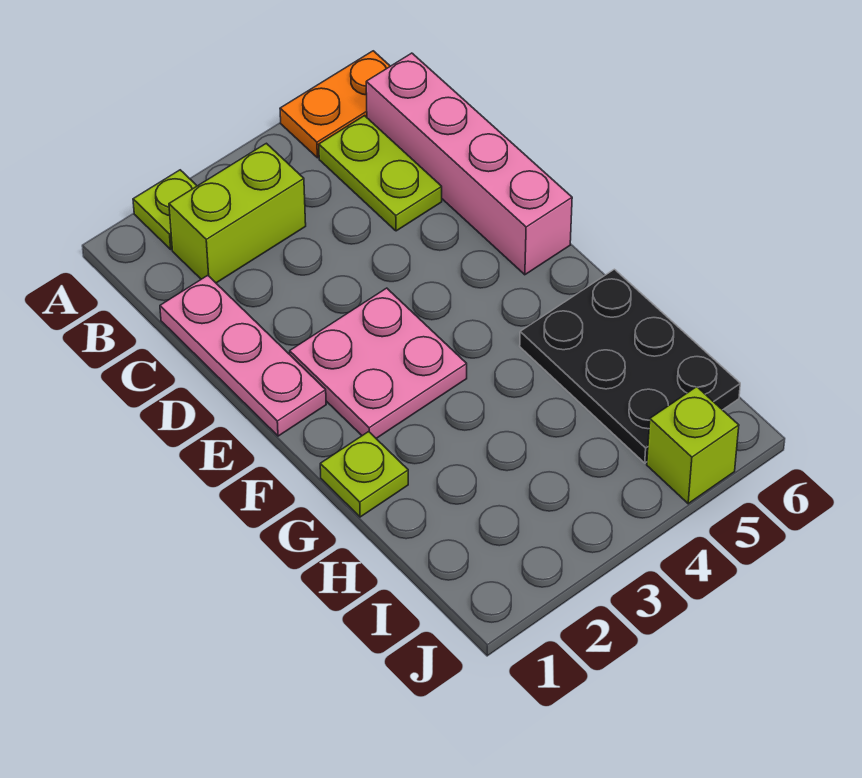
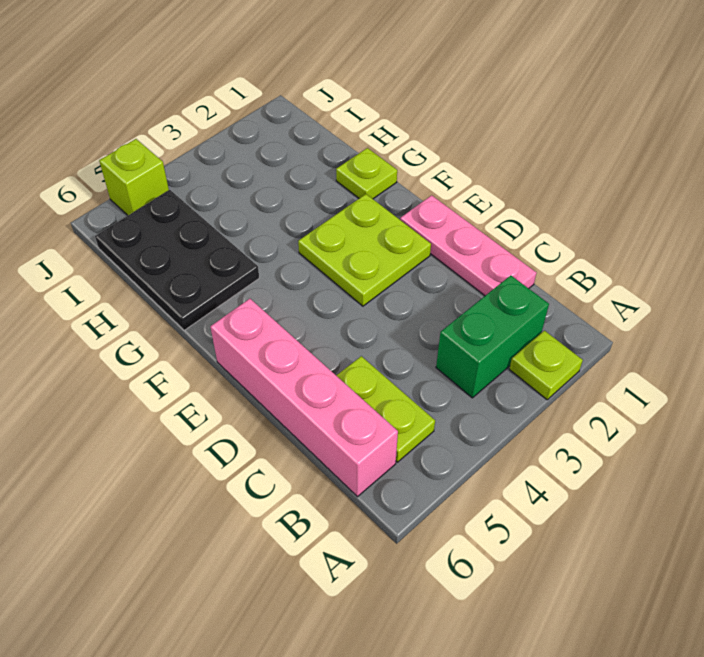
orange plate A5:A6 level 1 -> none
lime brick B2:B3 level 1 -> green brick B2:B3 level 1
pink plate E2:F3 level 1 -> lime plate E2:F3 level 1

